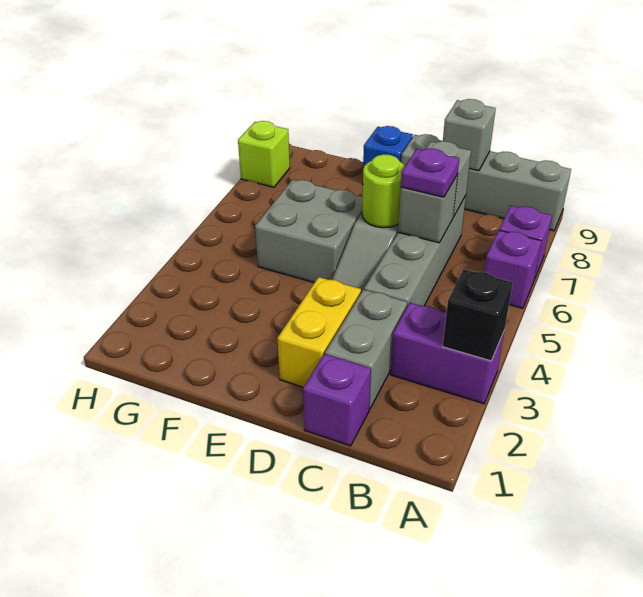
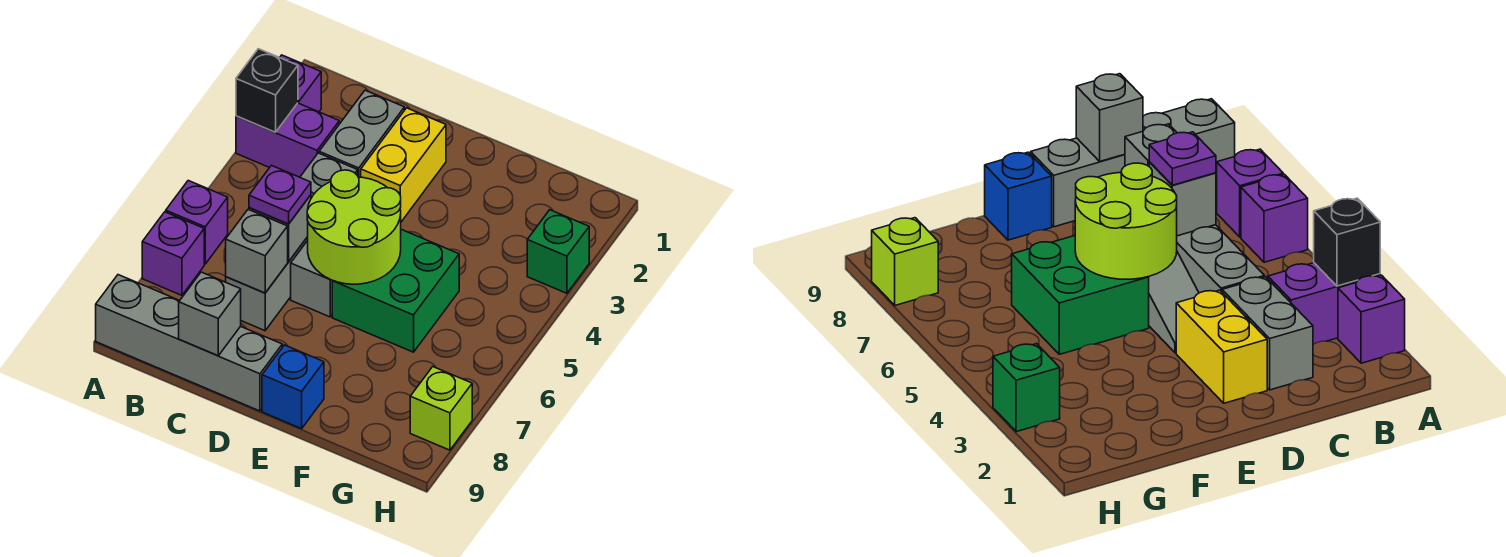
purple brick C1 level 1 -> purple brick A2 level 1
lime round brick D6 level 2 -> lime round brick D5:E6 level 2
grey brick E5:F6 level 1 -> green brick E5:F6 level 1
none -> green brick H3 level 1

